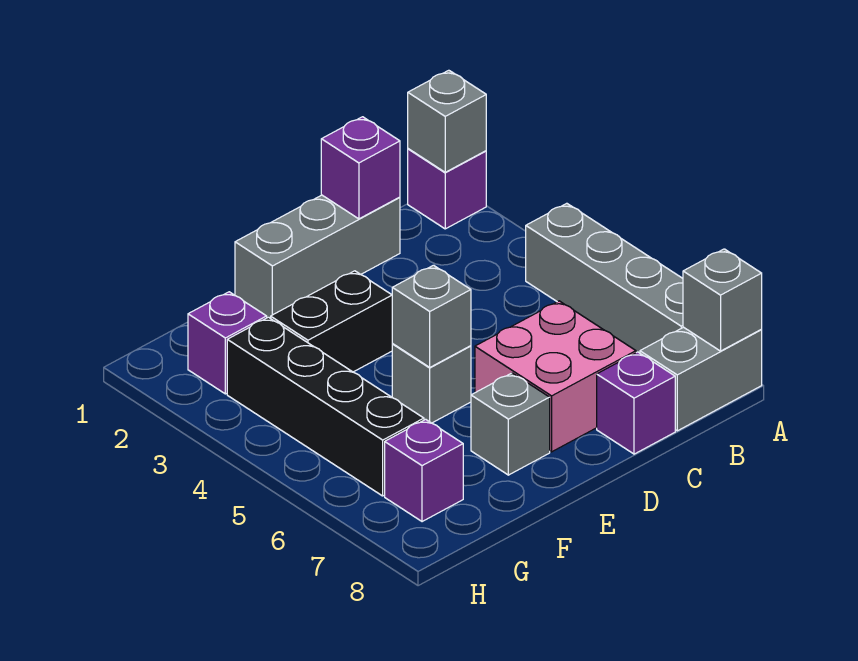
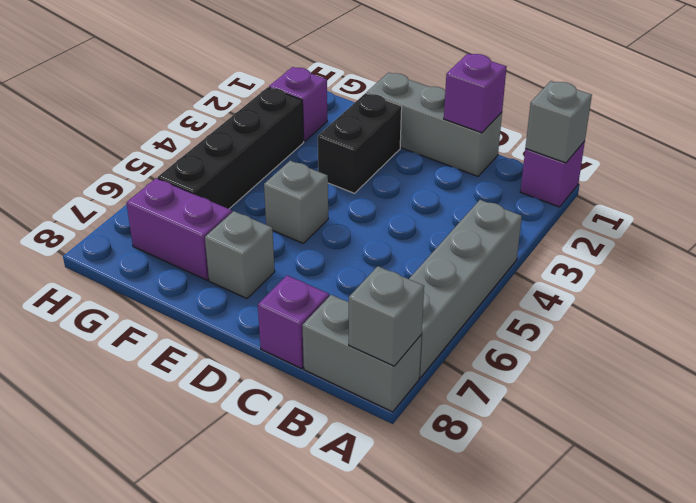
pink brick C6:D7 level 1 -> none
black brick E3:F3 level 1 -> black brick E2:E3 level 1
grey brick E5 level 2 -> none
purple brick G7 level 1 -> purple brick F7:G7 level 1

